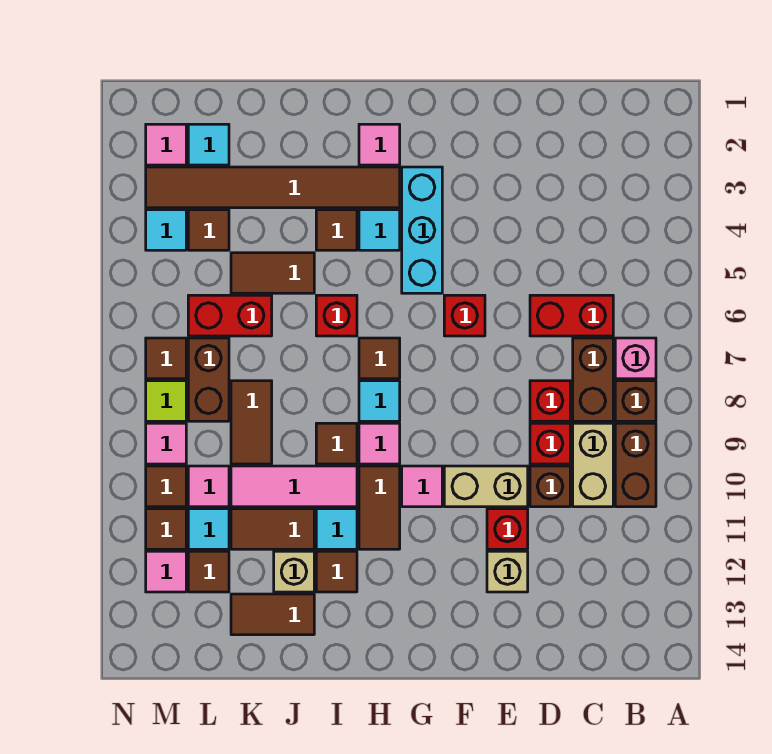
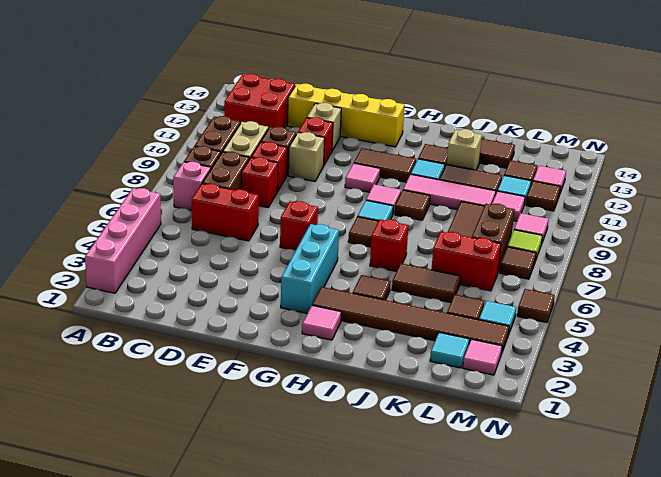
none -> pink brick A2:A5 level 1
none -> red brick B12:C13 level 1
none -> yellow brick D13:G13 level 1
tan brick E10:F10 level 1 -> tan brick E10 level 1
cyan tile H4 level 1 -> none
brown tile H10:H11 level 1 -> brown tile G11:H11 level 1
brown tile M10 level 1 -> brown tile N5 level 1

